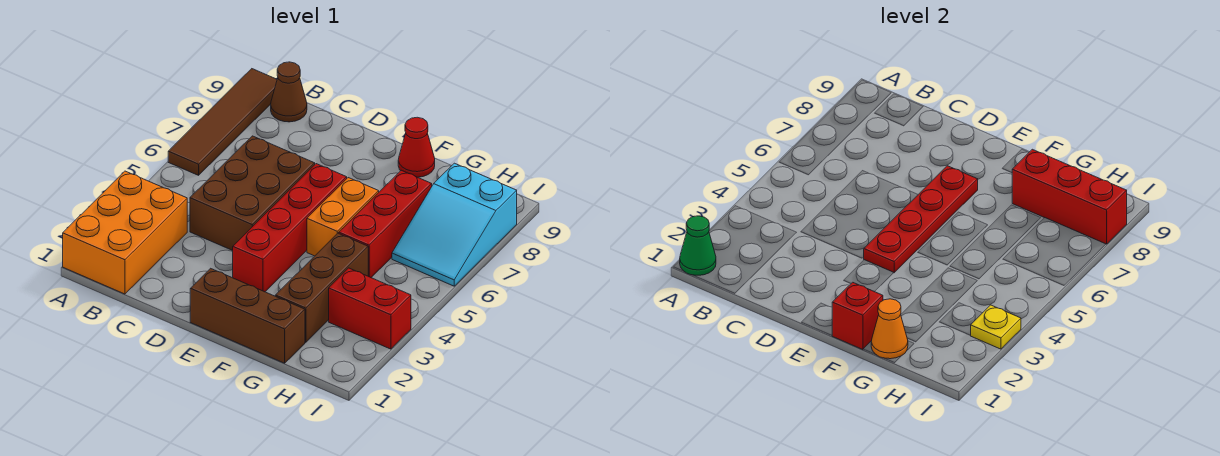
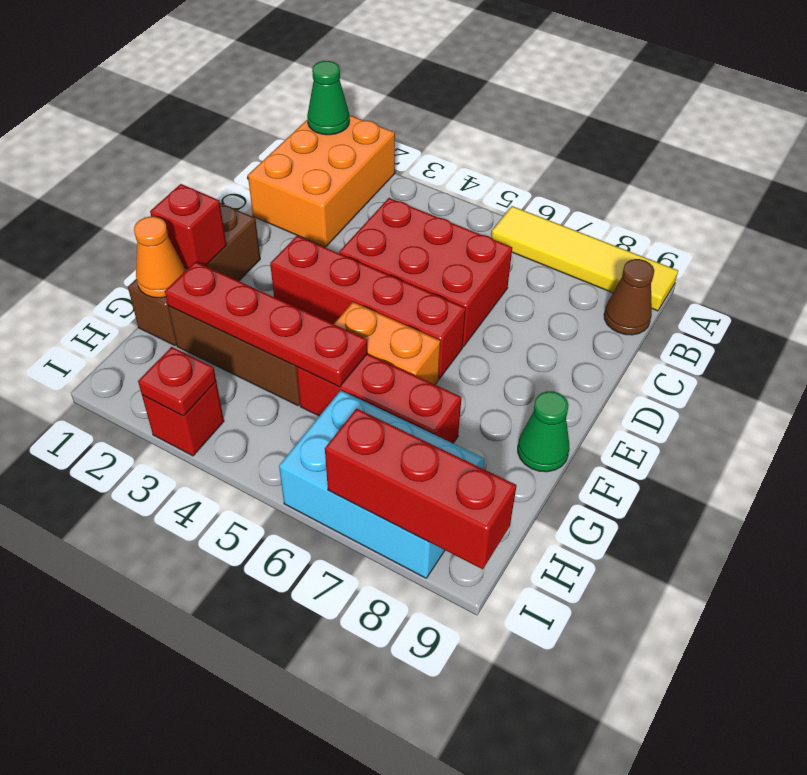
orange brick A1:B3 level 1 -> orange brick A1:C2 level 1
brown tile A6:A9 level 1 -> yellow tile A6:A9 level 1
brown brick C4:D6 level 1 -> red brick C4:D6 level 1
red plate E4:E7 level 2 -> red plate G2:G5 level 2
red cone F9 level 1 -> green cone F9 level 1
red brick G8:I8 level 2 -> red brick I7:I9 level 2
red brick H3:I3 level 1 -> red brick I3 level 1
cyan slope H6:I8 level 1 top 8 -> cyan brick H6:I8 level 1
yellow plate I3 level 2 -> red plate I3 level 2

